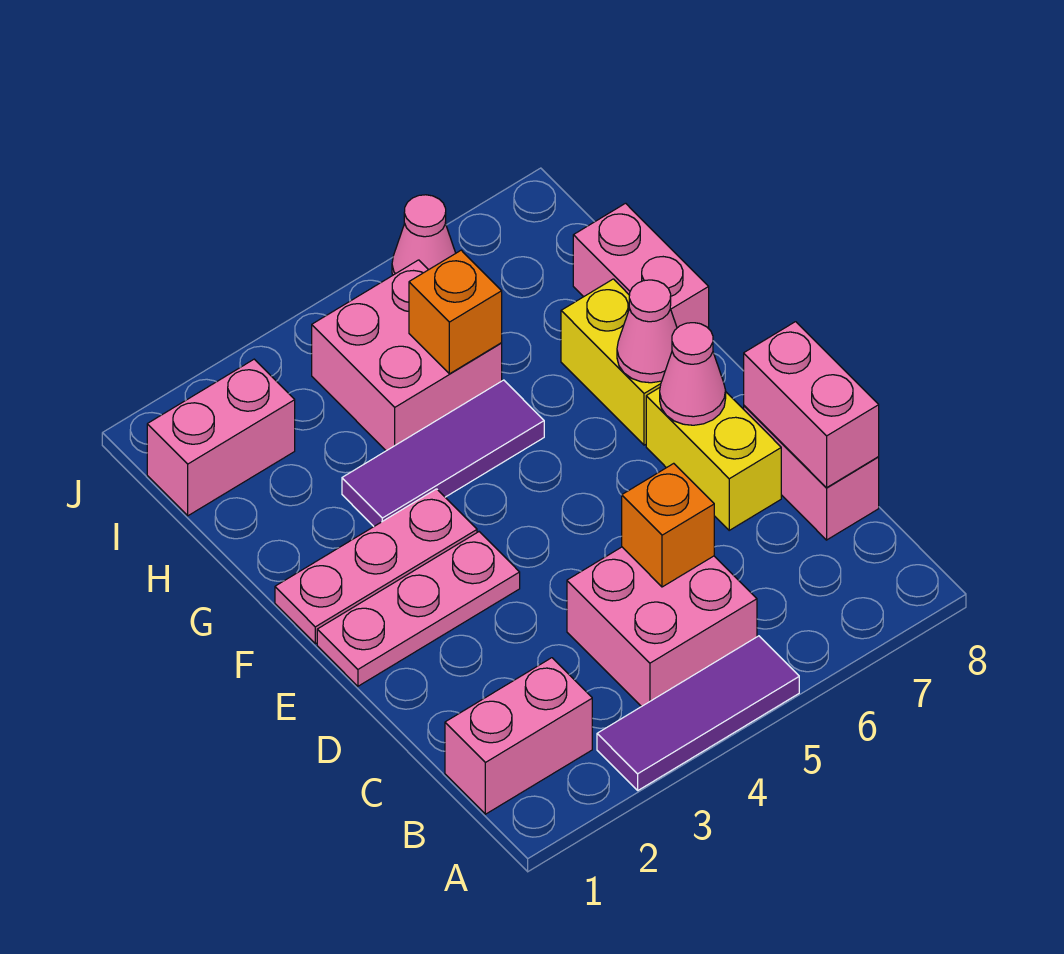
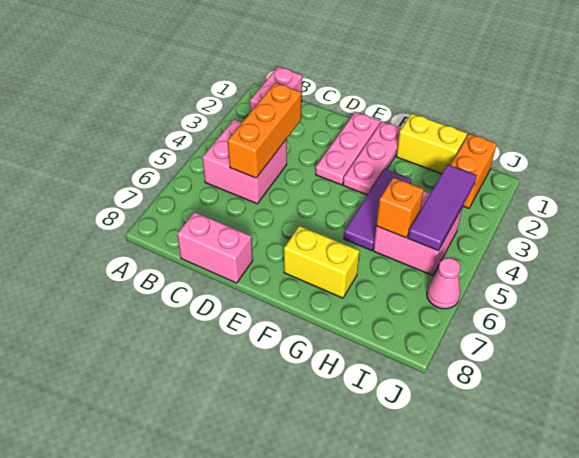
purple tile A3:A5 level 1 -> purple tile I3:I5 level 2
orange brick C5 level 2 -> orange brick C3:C5 level 2
pink brick C8:D8 level 2 -> none
yellow brick D7:E7 level 1 -> yellow brick G1:H1 level 1
pink cone E7 level 2 -> none
pink cone F7 level 2 -> none
pink brick G8:H8 level 1 -> none
pink brick I1:I2 level 1 -> orange brick I1:I2 level 1

